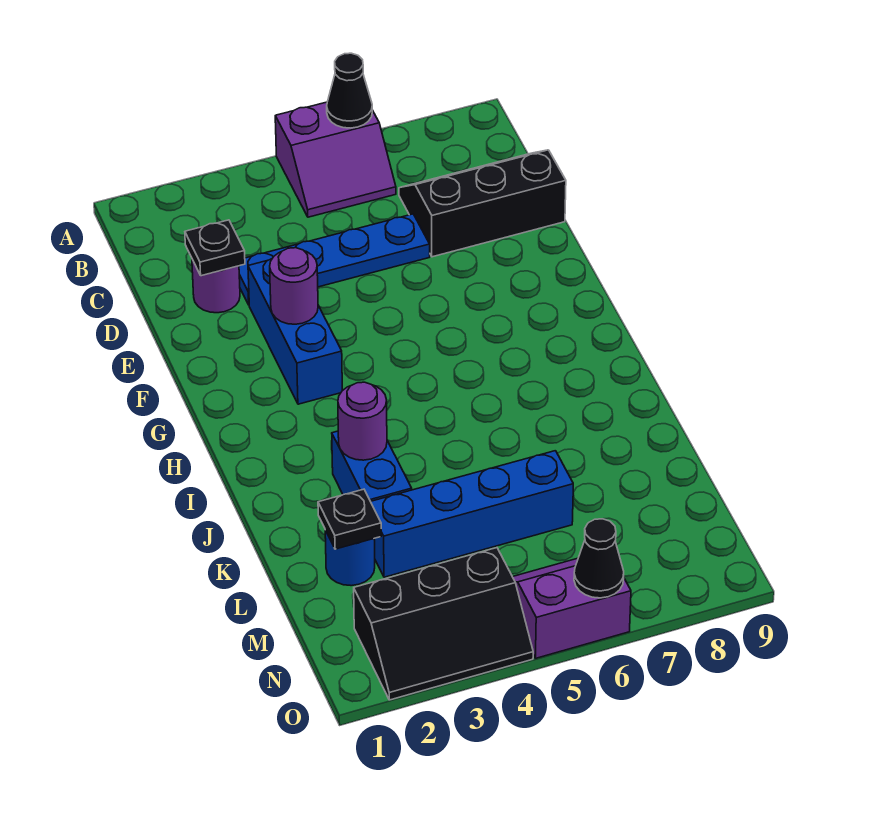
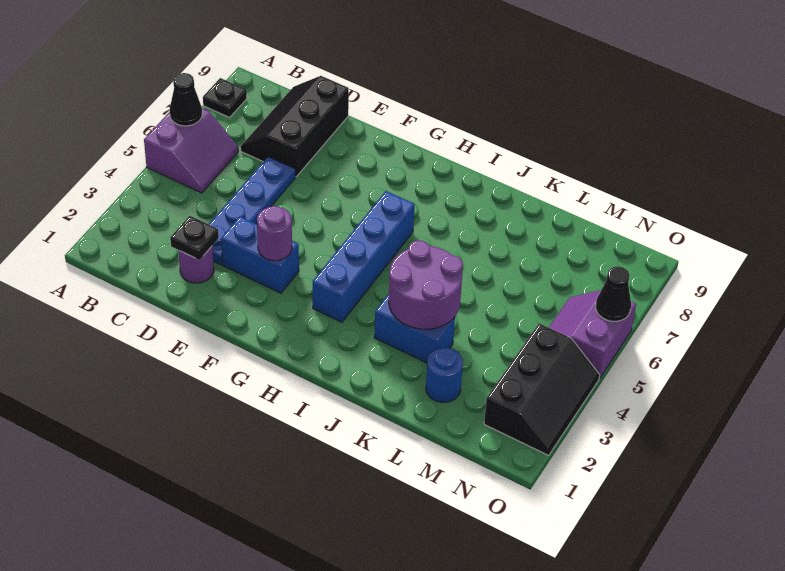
blue brick E3:G3 level 1 -> blue brick E3:F3 level 1
purple round brick J3 level 2 -> purple round brick J3:K4 level 2
black plate L2 level 2 -> black plate A8 level 1
blue brick L3:L6 level 1 -> blue brick H3:H6 level 1

